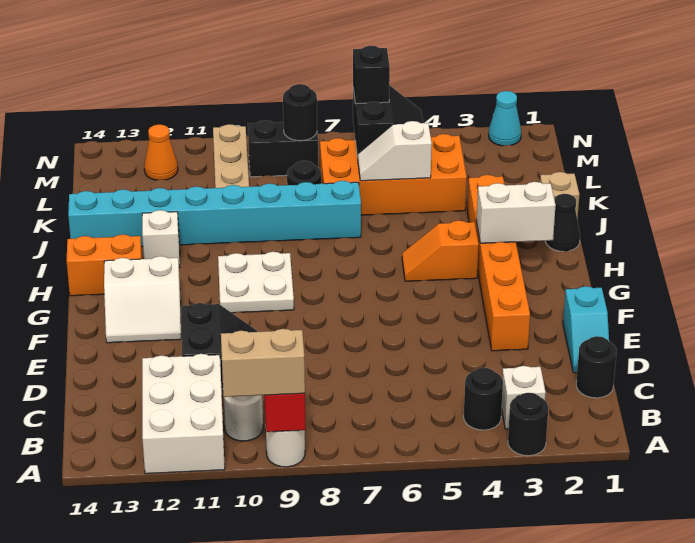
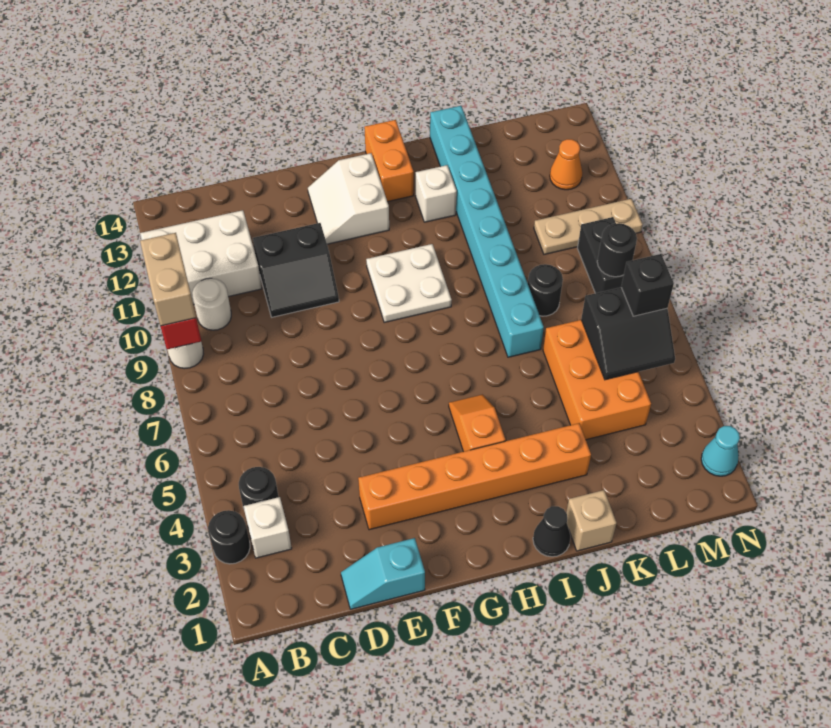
black round brick C1 level 1 -> none
white brick H2:H3 level 2 -> none
orange brick K4:L7 level 1 -> orange brick K4:L6 level 1
white slope K5:K6 level 2 top 5 -> none

